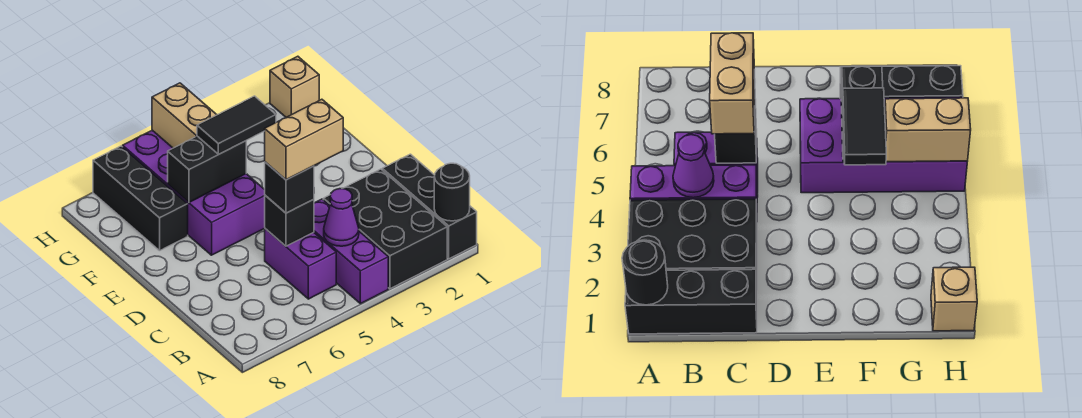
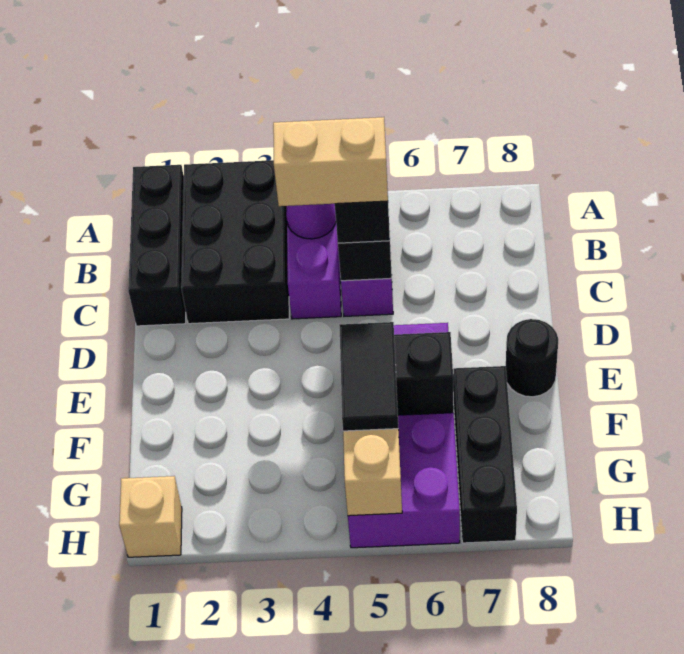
black round brick A1 level 2 -> black round brick E8 level 1
black tile F4:F5 level 3 -> black tile F5:G5 level 3

